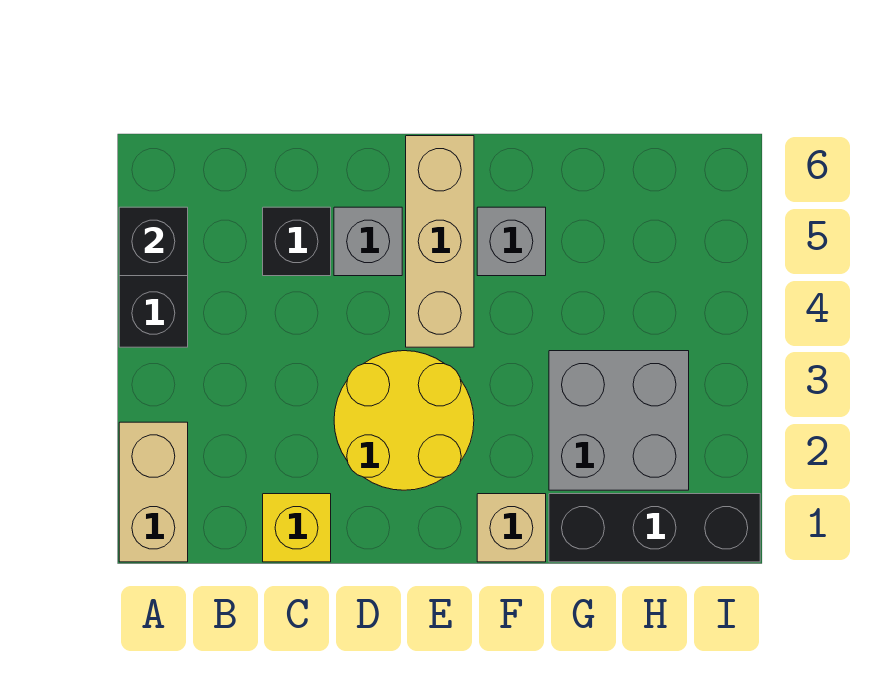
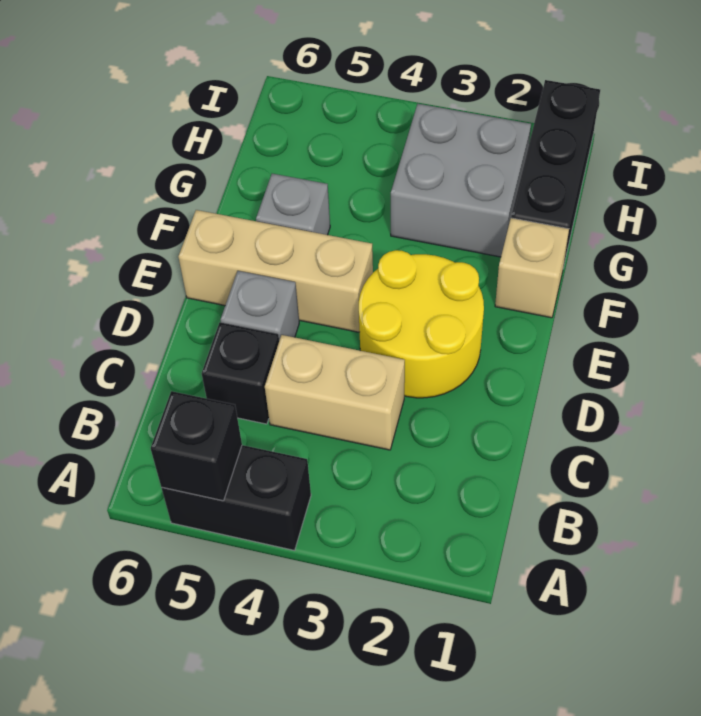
tan brick A1:A2 level 1 -> tan brick C3:C4 level 1
yellow brick C1 level 1 -> none

